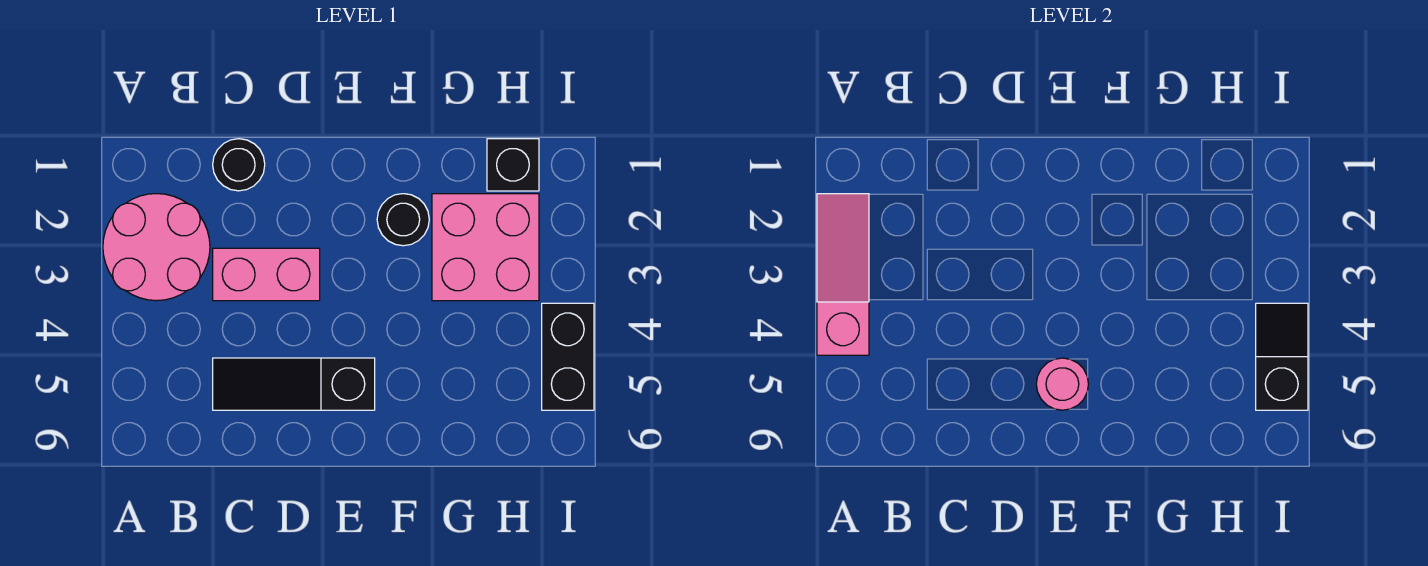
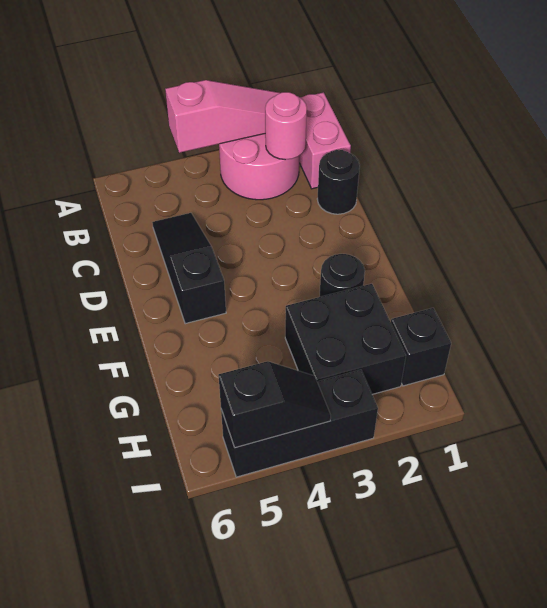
pink brick C3:D3 level 1 -> pink brick A1:B1 level 1
pink round brick E5 level 2 -> pink round brick B2 level 2
pink brick G2:H3 level 1 -> black brick G2:H3 level 1
black brick I4:I5 level 1 -> black brick I3:I5 level 1

